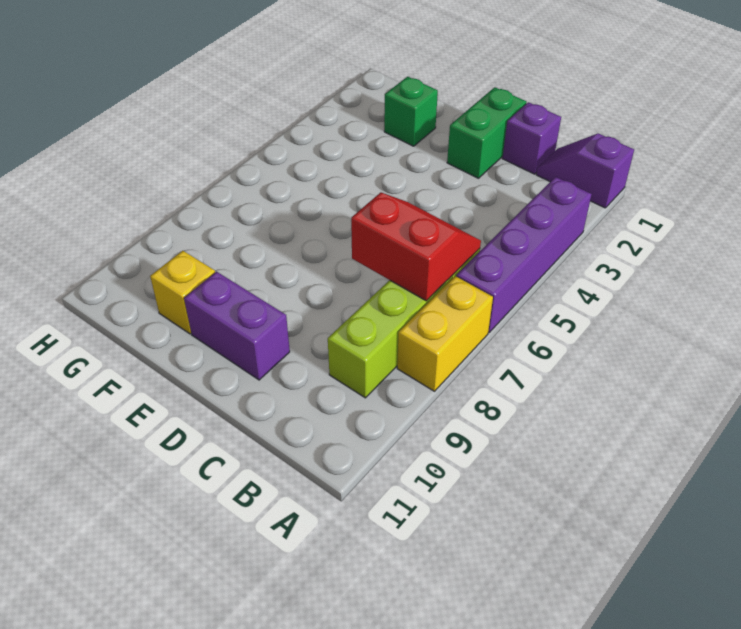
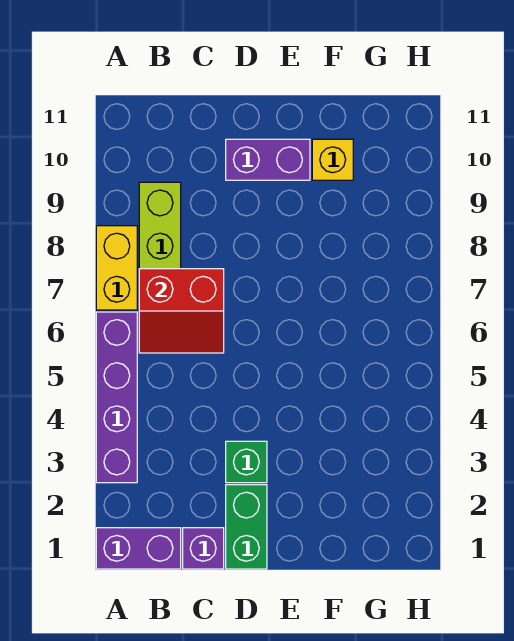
purple slope A1:B1 level 1 top A -> purple brick A1:B1 level 1
green brick F2 level 1 -> green brick D3 level 1

